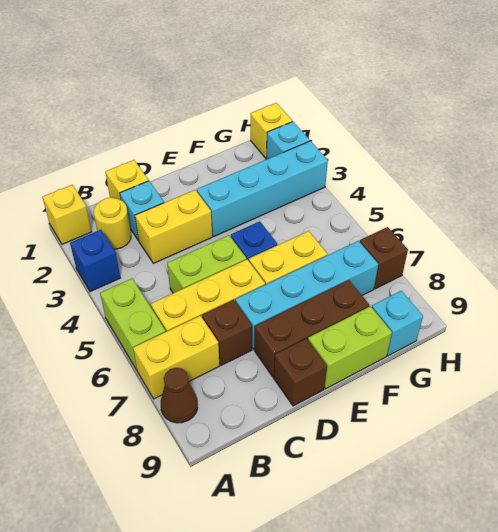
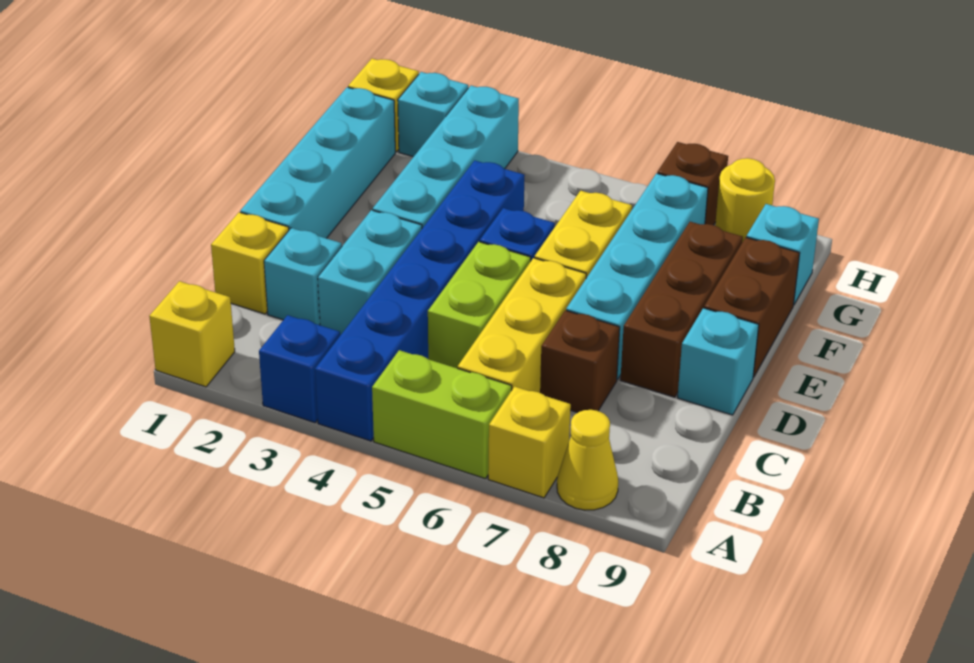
none -> blue brick A4:F4 level 1
yellow brick A7:B7 level 1 -> yellow brick A7 level 1
brown cone A8 level 1 -> yellow cone A8 level 1
yellow round brick B2 level 1 -> yellow round brick H8 level 1
yellow brick C3:D3 level 1 -> cyan brick C3:D3 level 1
none -> cyan brick D1:G1 level 1
brown brick D9 level 1 -> cyan brick D9 level 1
lime brick E9:F9 level 1 -> brown brick E9:F9 level 1

